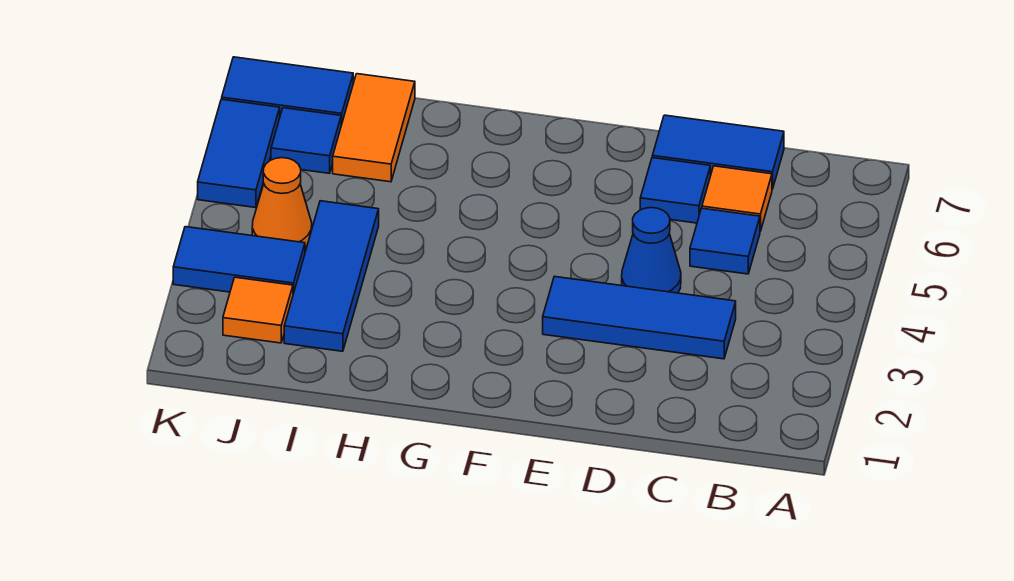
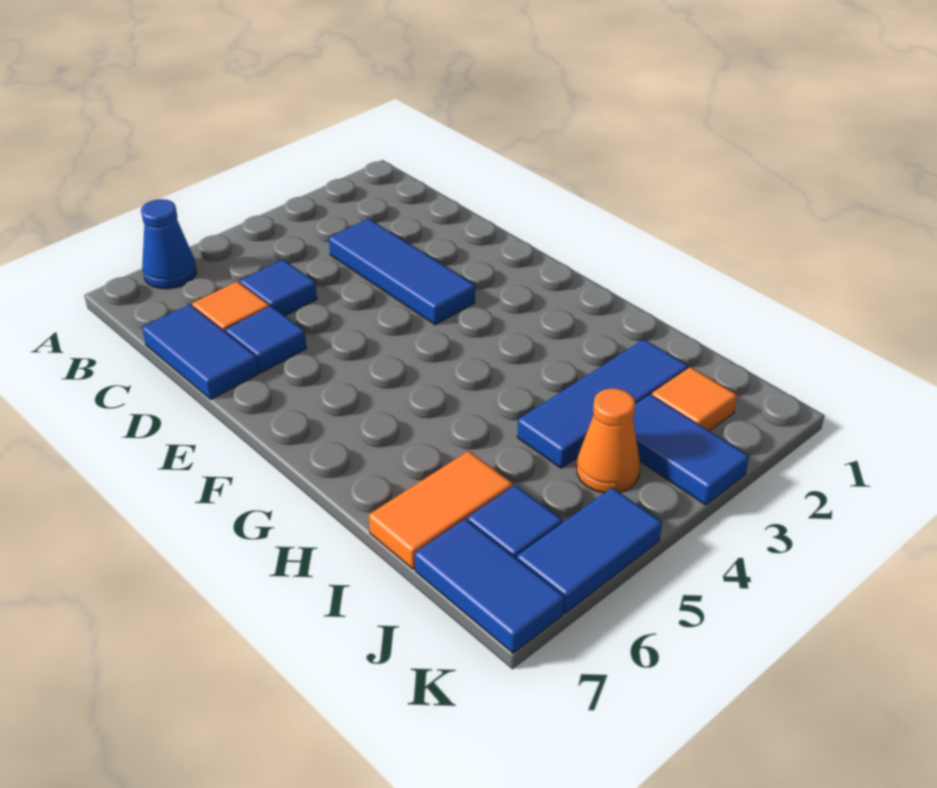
blue cone D4 level 1 -> blue cone A6 level 1

